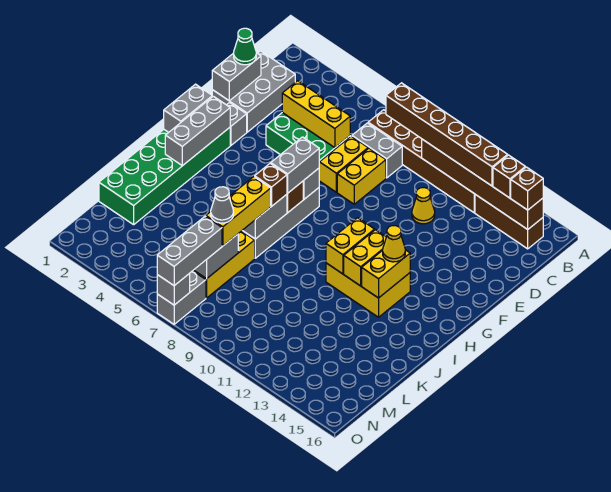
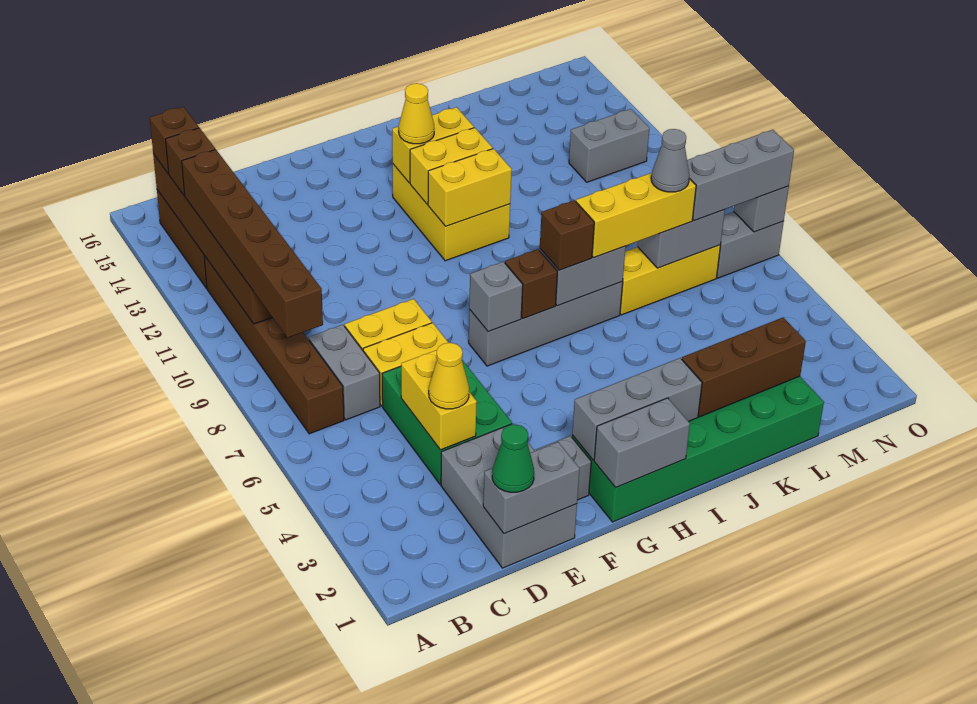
grey brick C1:E2 level 1 -> grey brick D1:E3 level 1
yellow brick D4:D6 level 2 -> yellow brick D4:D5 level 2
yellow cone D11 level 1 -> yellow cone D4 level 3
grey brick G7:H7 level 3 -> grey brick M12:N12 level 1
none -> brown brick J2:L2 level 2

